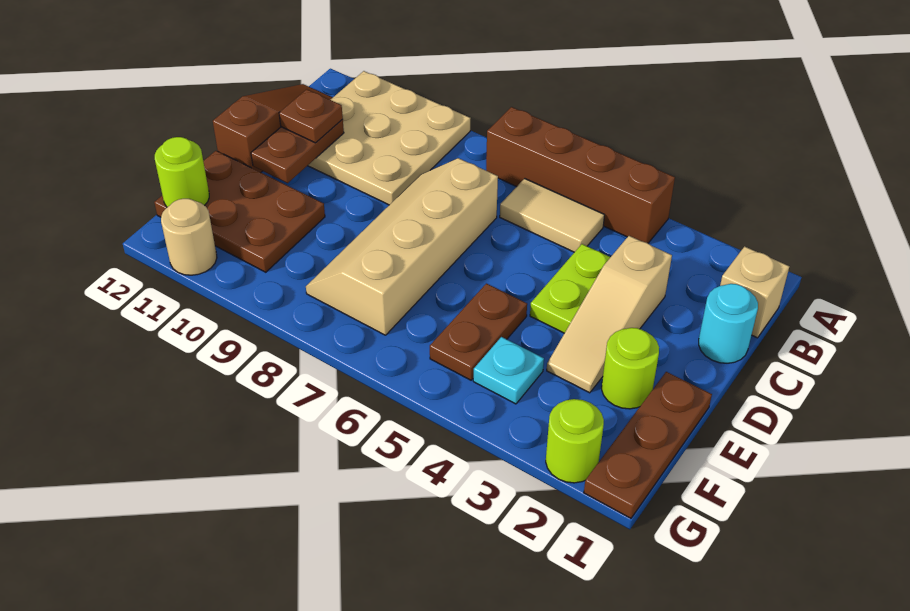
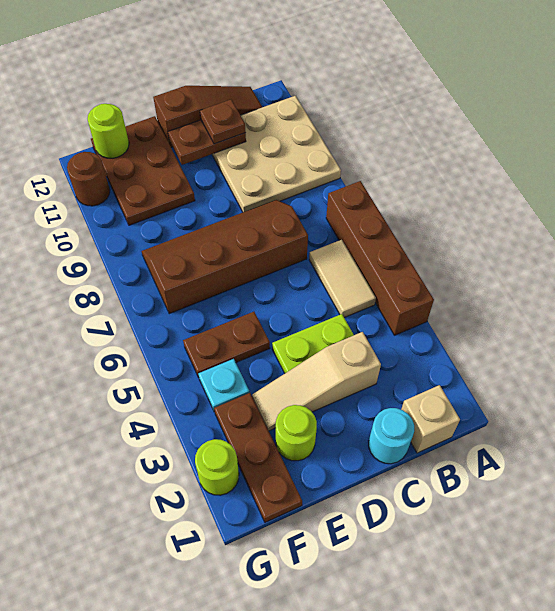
tan slope C7:F8 level 1 top 7 -> brown slope C7:F8 level 1 top 7
brown plate E1:G1 level 1 -> brown plate F1:F3 level 1
tan round brick G11 level 1 -> brown round brick G11 level 1

